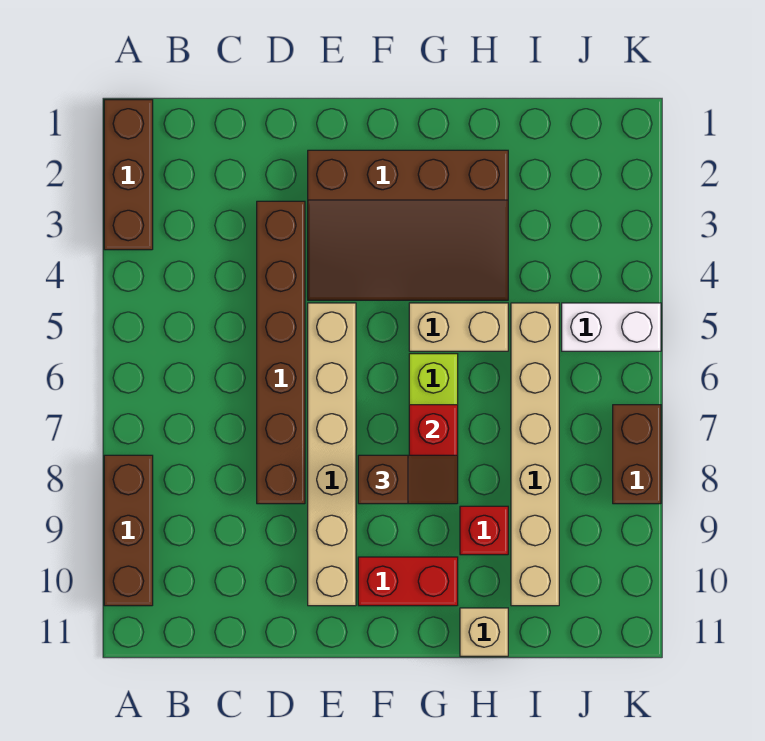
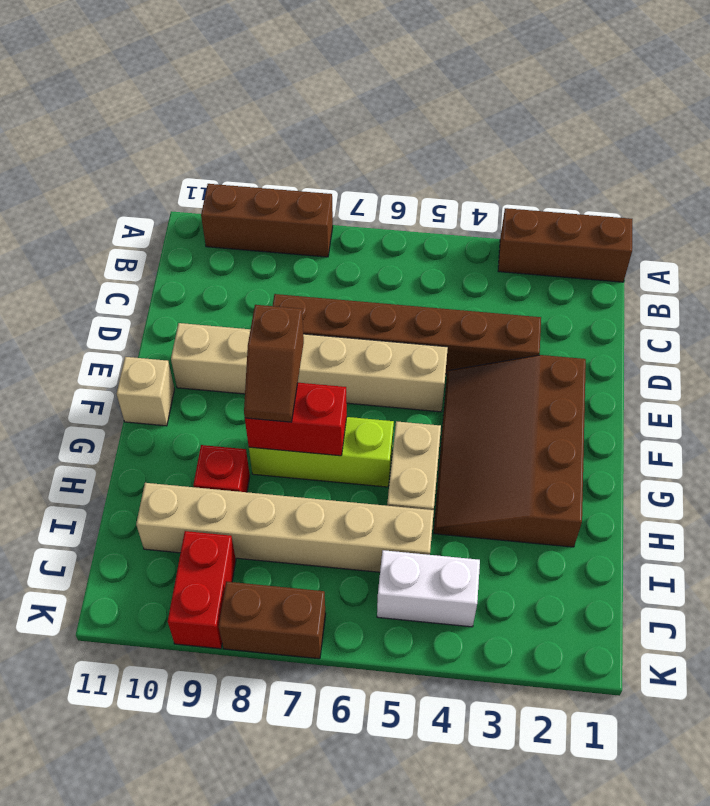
red brick F10:G10 level 1 -> red brick J9:K9 level 1
tan brick H11 level 1 -> tan brick F11 level 1
white brick J5:K5 level 1 -> white brick J4:J5 level 1

